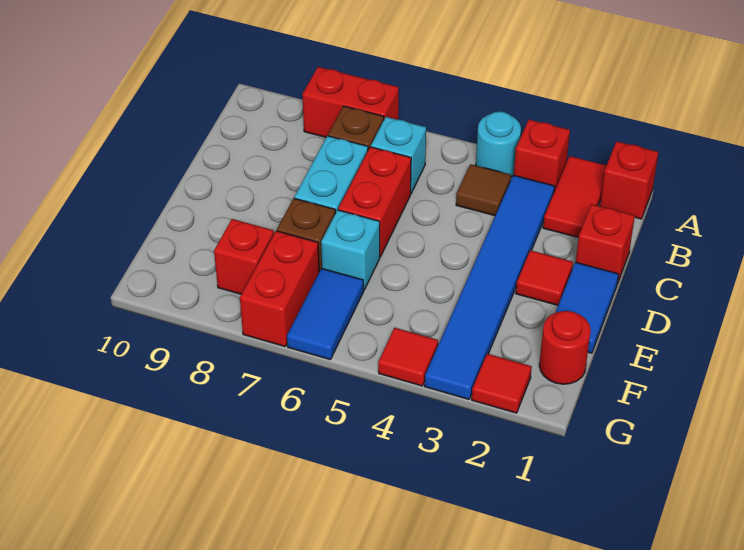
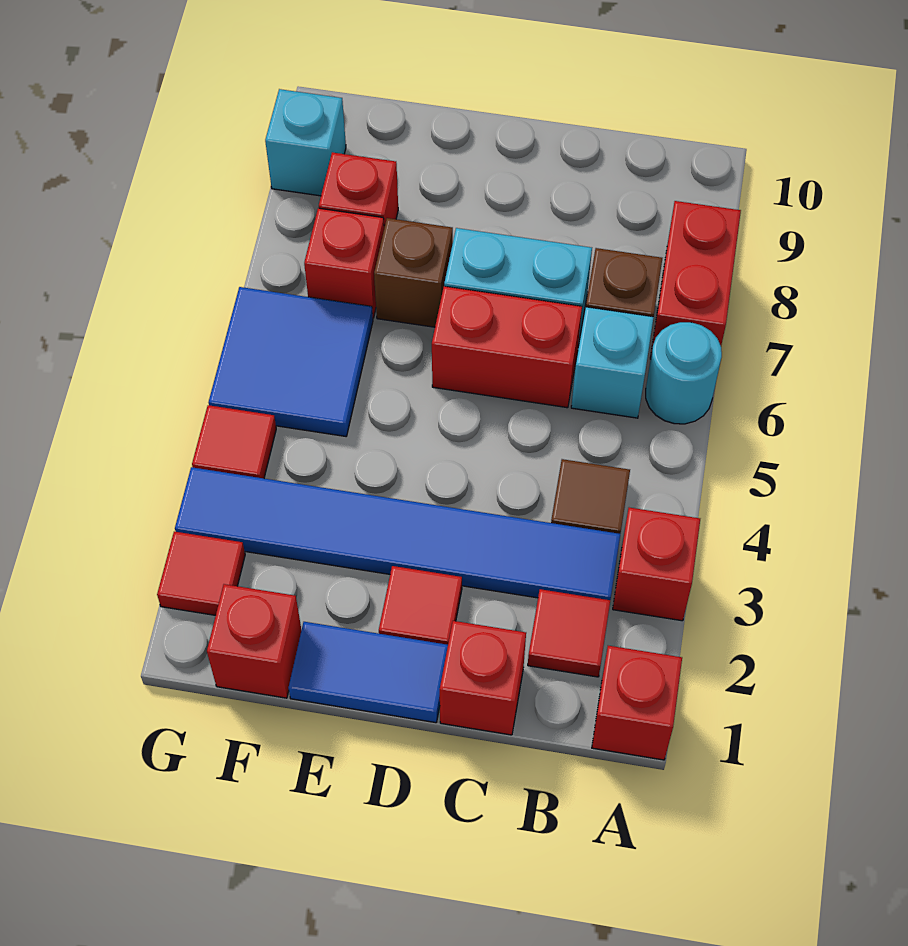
red tile A2:B2 level 1 -> red tile B2 level 1
cyan round brick A4 level 1 -> cyan round brick A6 level 1
cyan brick E6 level 1 -> cyan brick G9 level 1
red round brick F1 level 1 -> red brick F1 level 1
blue tile F6:G6 level 1 -> blue tile F5:G6 level 1
red brick F7:G7 level 1 -> red brick F7 level 1

